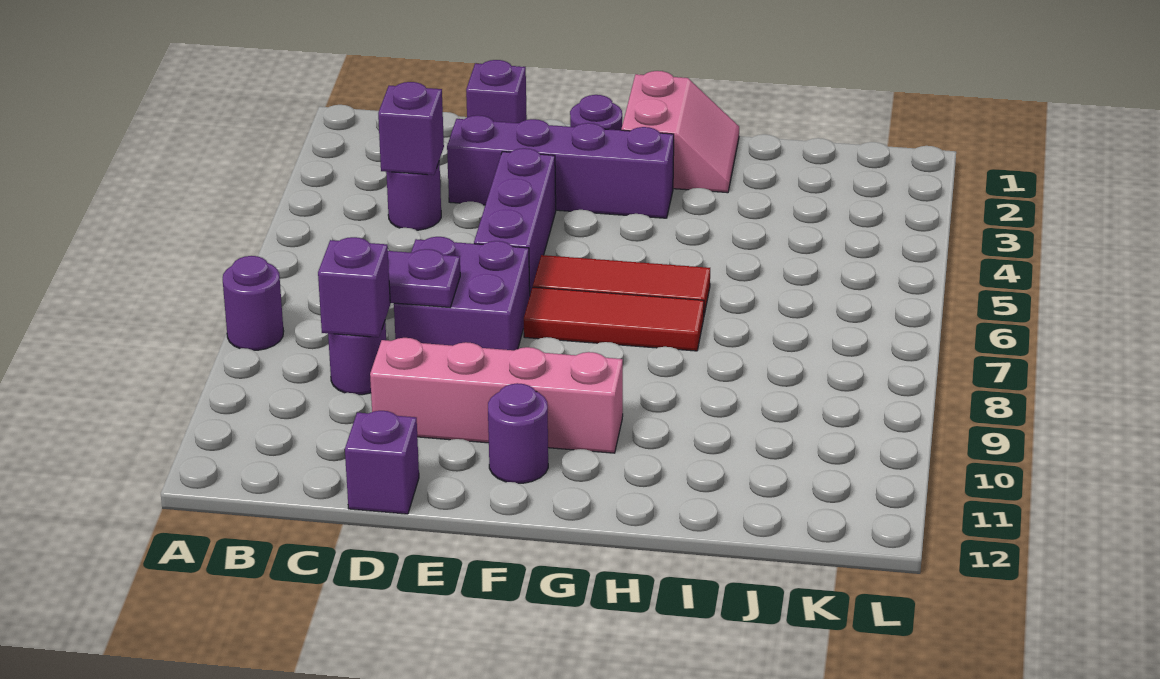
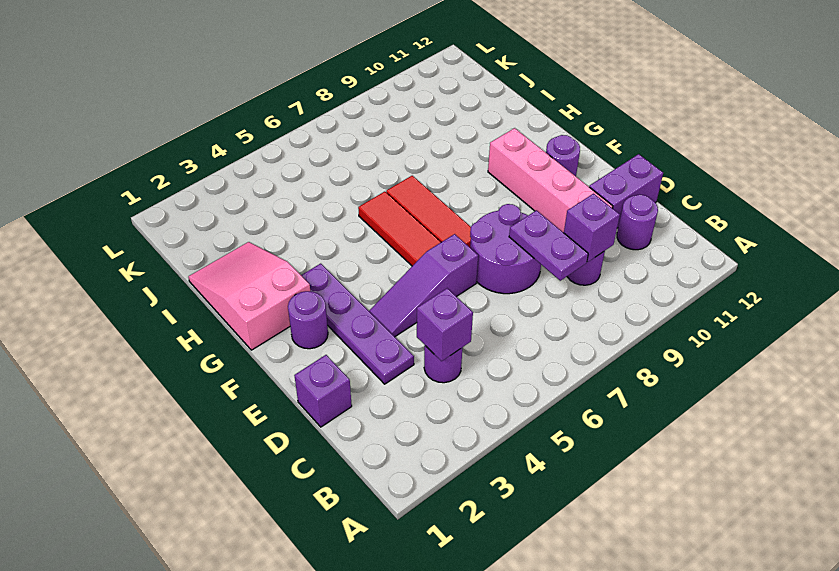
purple round brick A8 level 1 -> purple round brick C11 level 1
purple brick D3:G3 level 1 -> purple plate D3:G3 level 1
purple brick D7:E8 level 1 -> purple round brick D7:E8 level 1
purple brick D12 level 1 -> purple brick D11:D12 level 1
purple brick E4:E6 level 1 -> purple slope E4:E6 level 1 top 6
pink slope G1:H2 level 1 top G -> pink slope G1:I2 level 1 top G

